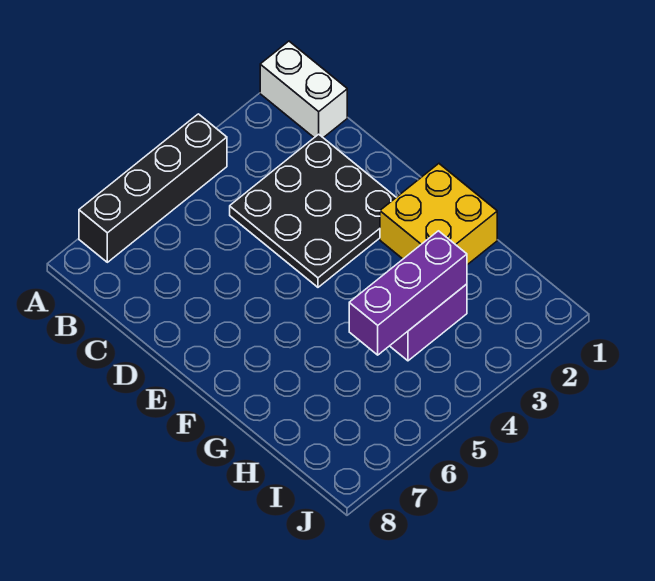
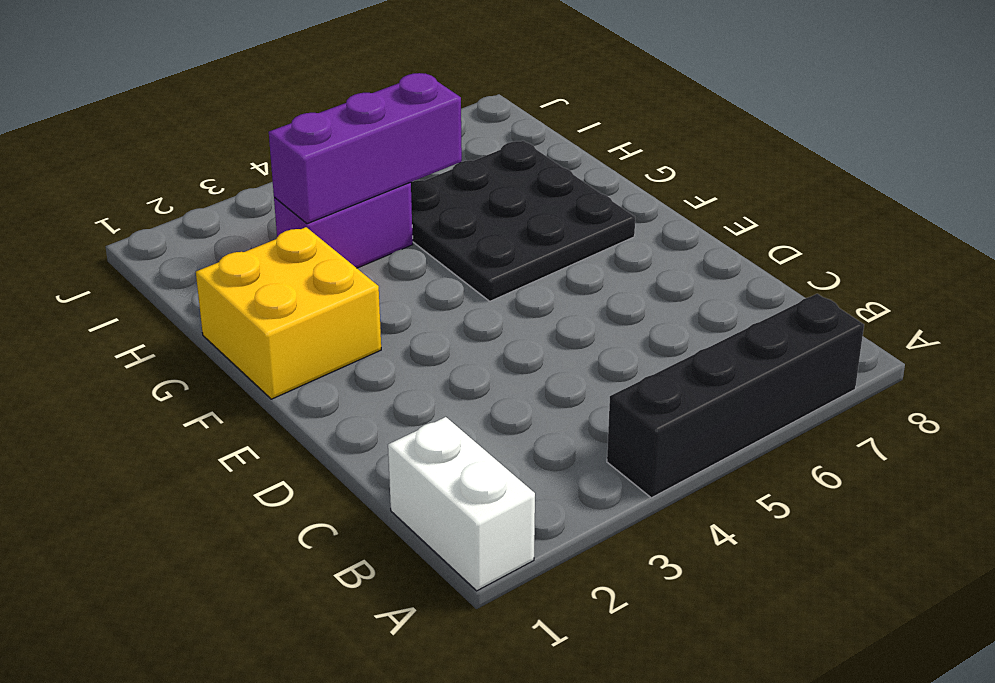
black plate C2:E4 level 1 -> black plate F5:H7 level 1

